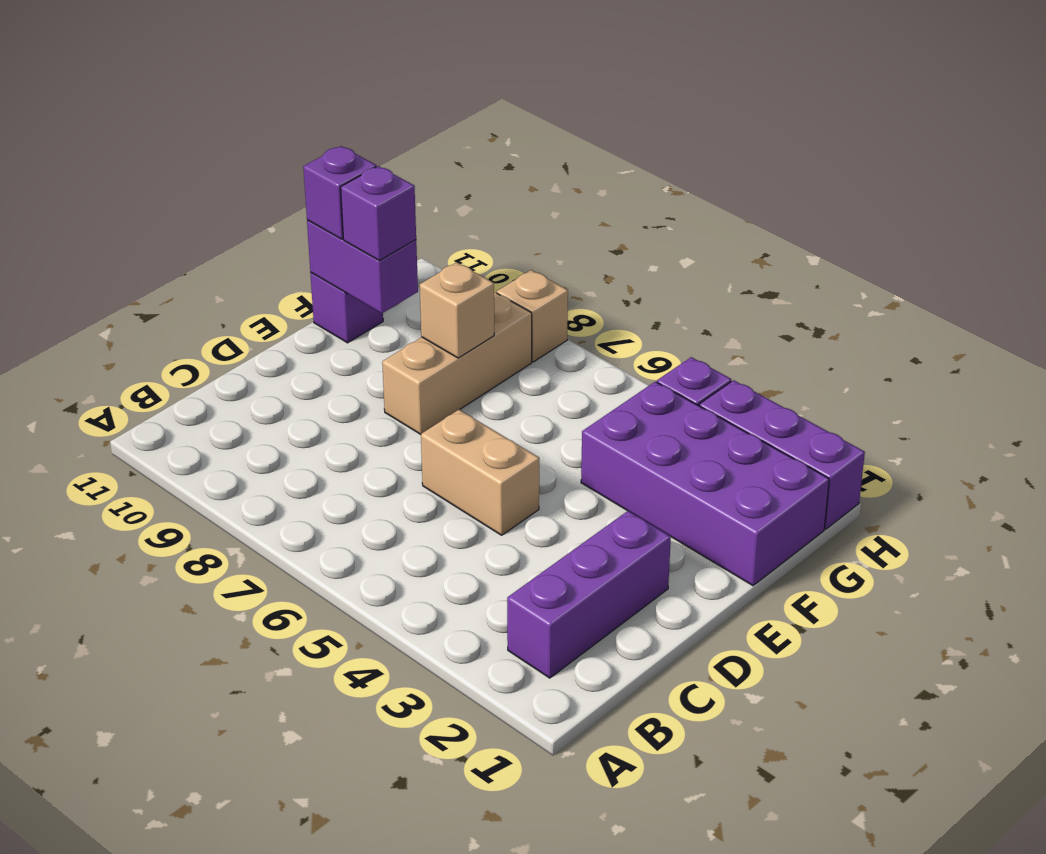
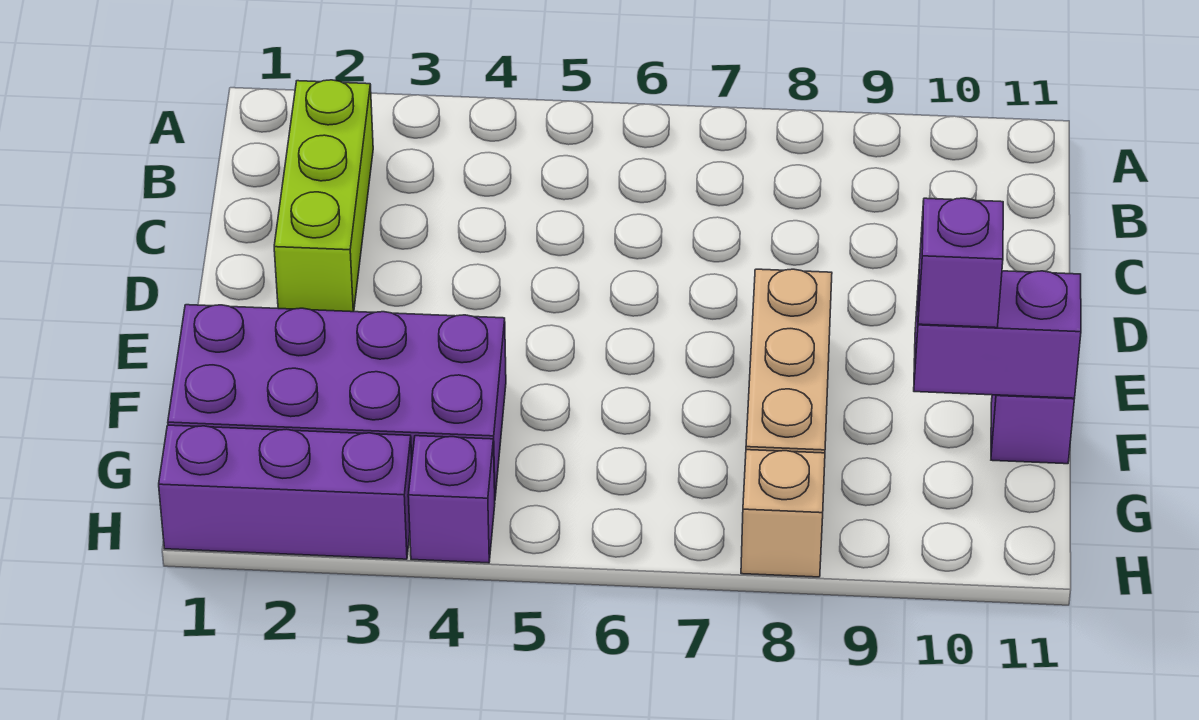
purple brick B2:D2 level 1 -> lime brick B2:D2 level 1
tan brick D5:D6 level 1 -> none
tan brick F8 level 2 -> none
purple brick F11 level 3 -> none

